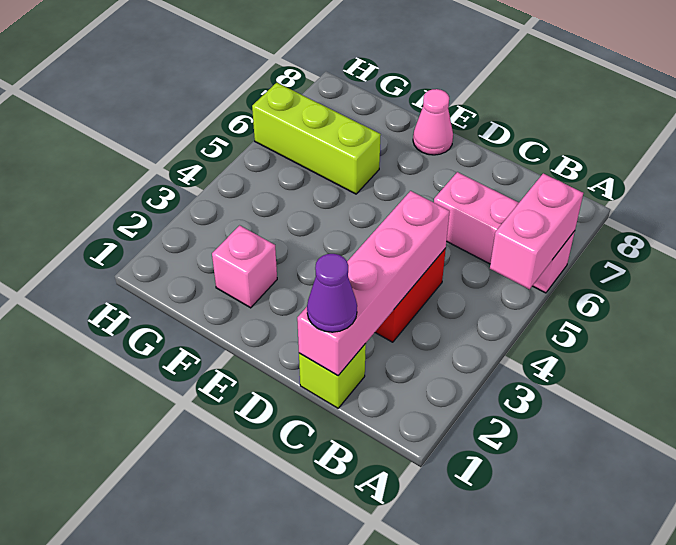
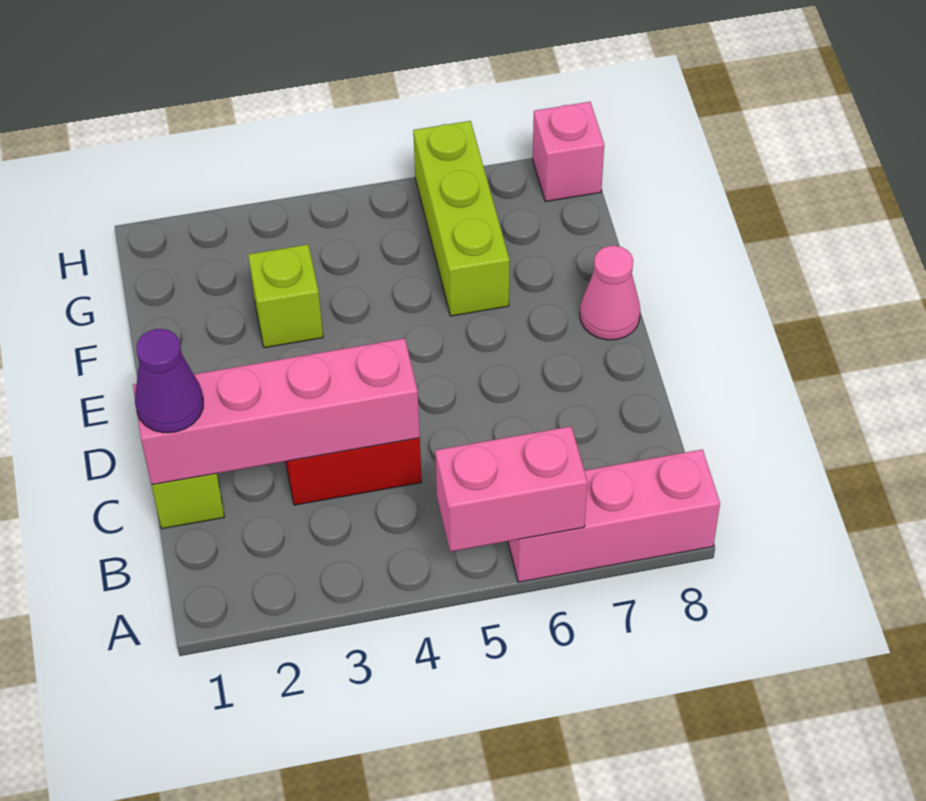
pink brick A6:C6 level 1 -> pink brick A6:A8 level 1
pink brick F2 level 1 -> pink brick H8 level 1
none -> lime brick F3 level 1

